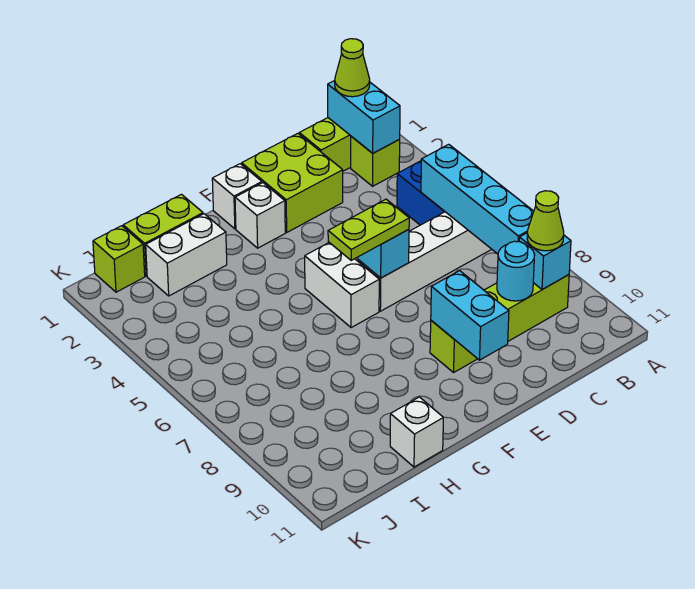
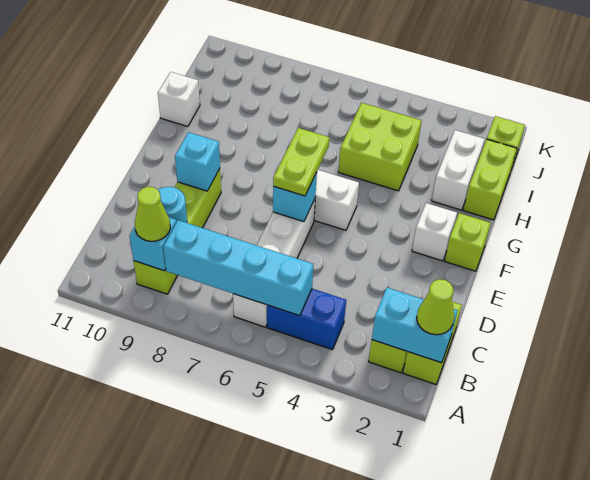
lime brick D1:E2 level 1 -> lime brick H4:I5 level 1
cyan brick E9:E10 level 2 -> cyan brick E9 level 2
white brick F1 level 1 -> lime brick F1 level 1

